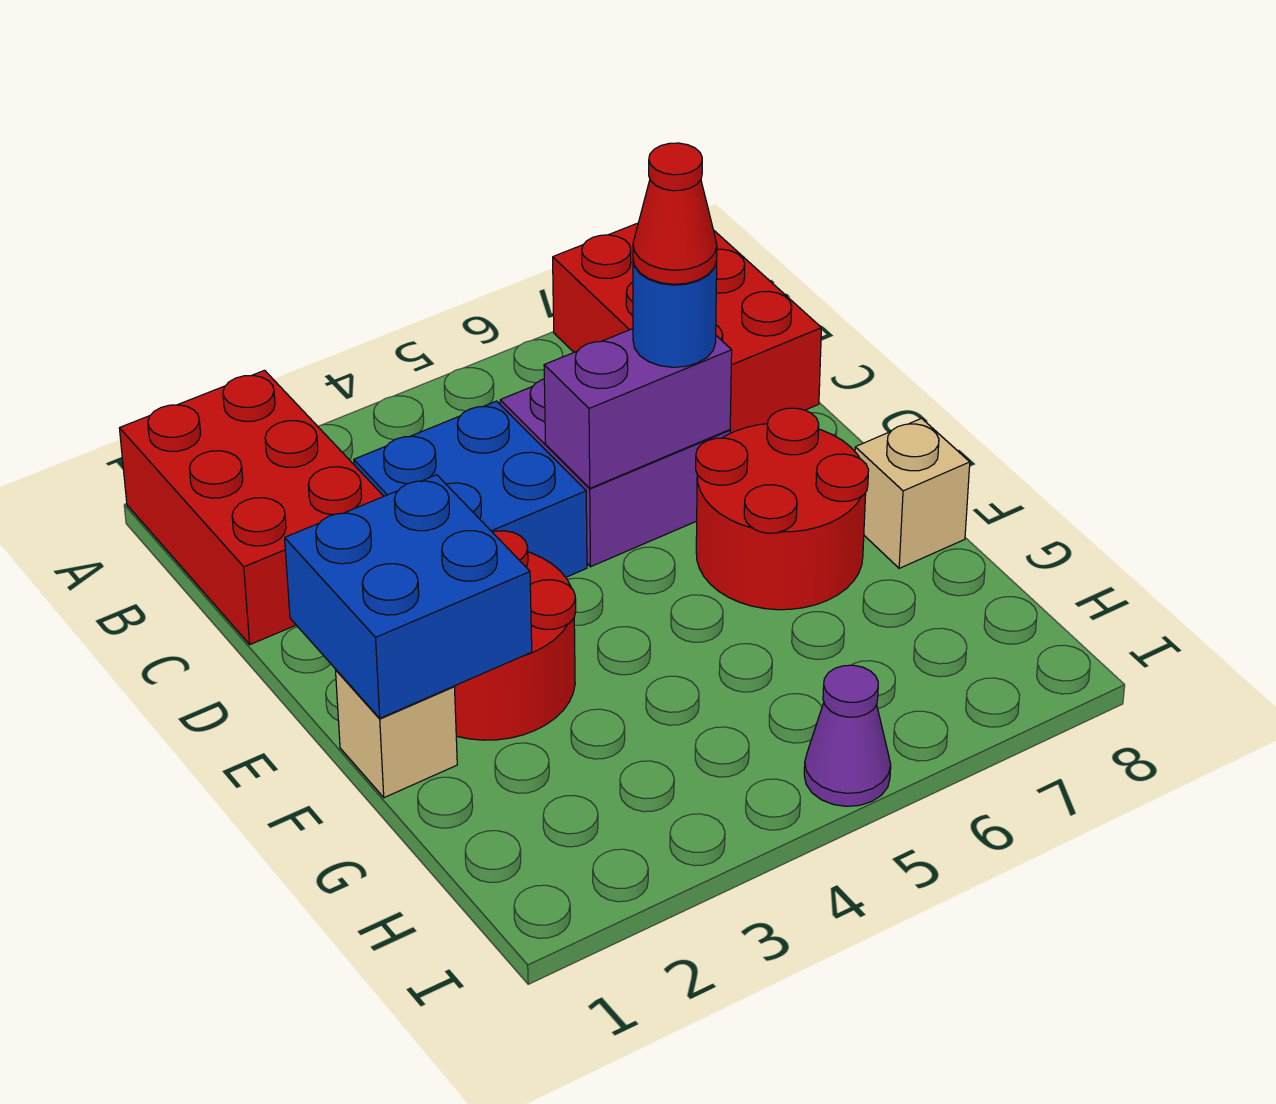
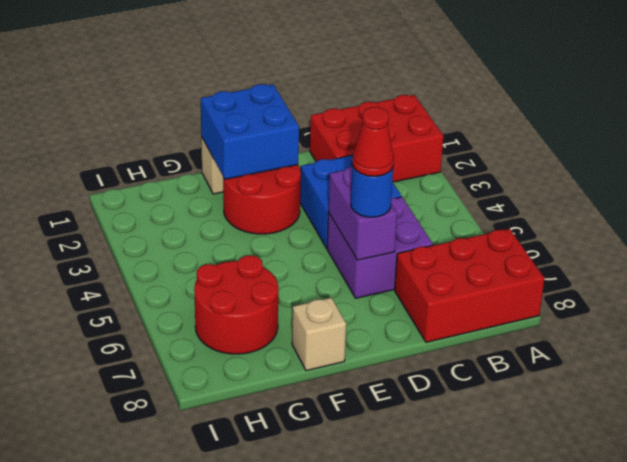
red round brick E6:F7 level 1 -> red round brick G6:H7 level 1
purple cone I5 level 1 -> none

